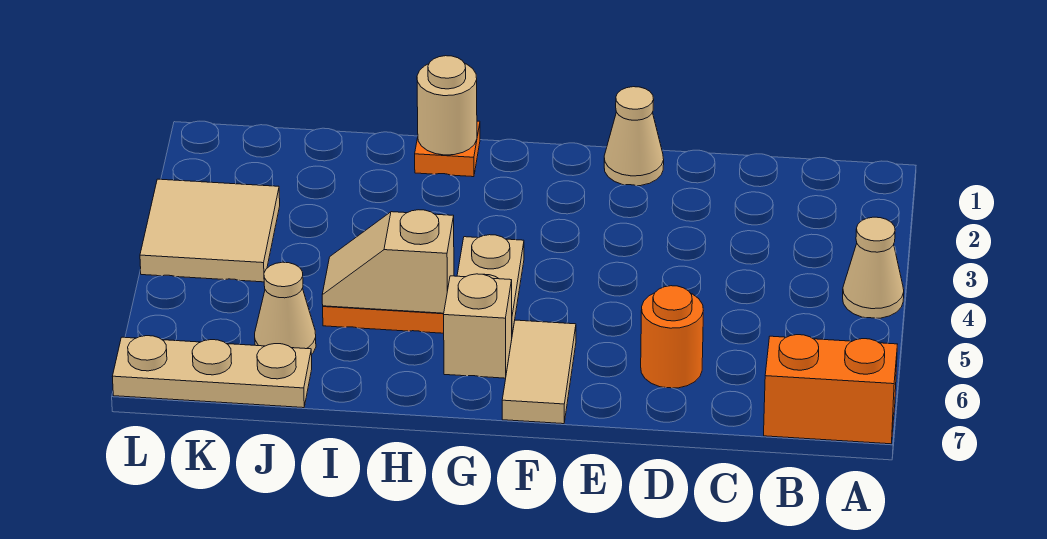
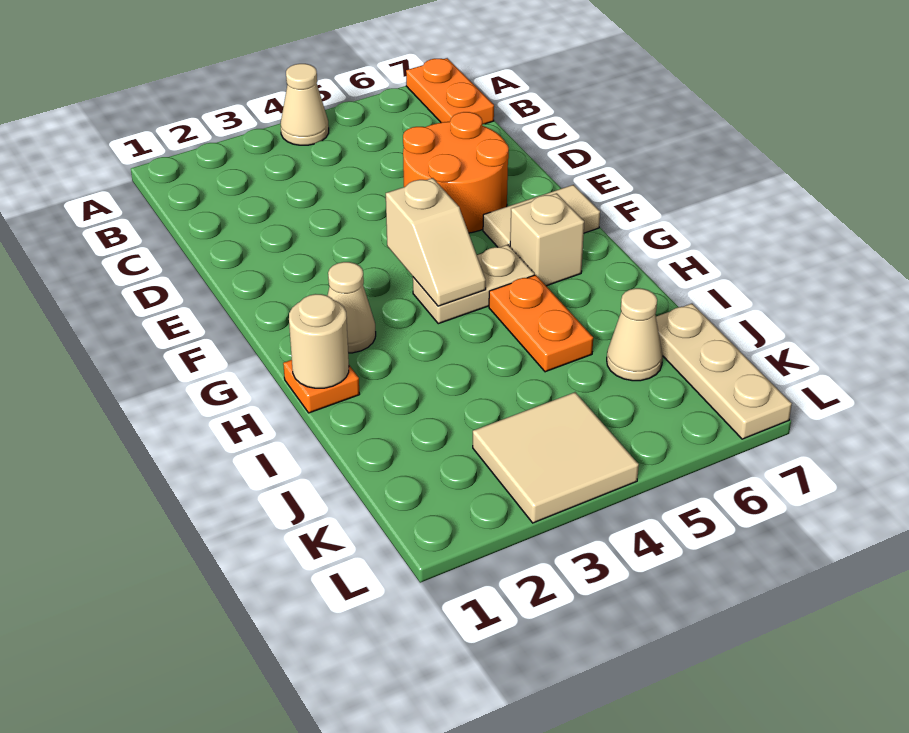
orange brick A7:B7 level 1 -> orange plate A7:B7 level 1
orange round brick D6 level 1 -> orange round brick D5:E6 level 1
tan cone E1 level 1 -> tan cone G2 level 1
tan slope H5:I5 level 2 top H -> tan slope F4:G4 level 2 top F

